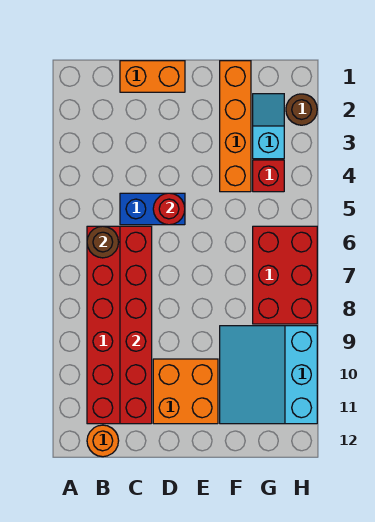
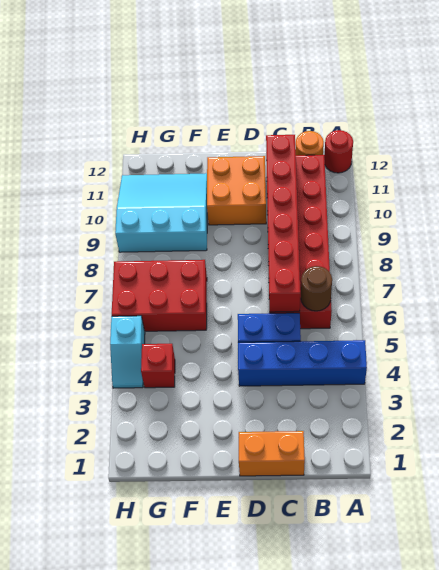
none -> blue brick A4:D4 level 1
red round brick D5 level 2 -> red round brick A12 level 1
orange brick F1:F4 level 1 -> none
cyan slope F9:H11 level 1 top H -> cyan slope F9:H11 level 1 top 9
cyan slope G2:G3 level 1 top 3 -> cyan slope H4:H5 level 1 top 5
red brick G6:H8 level 1 -> red brick F6:H7 level 1
brown round brick H2 level 1 -> none

